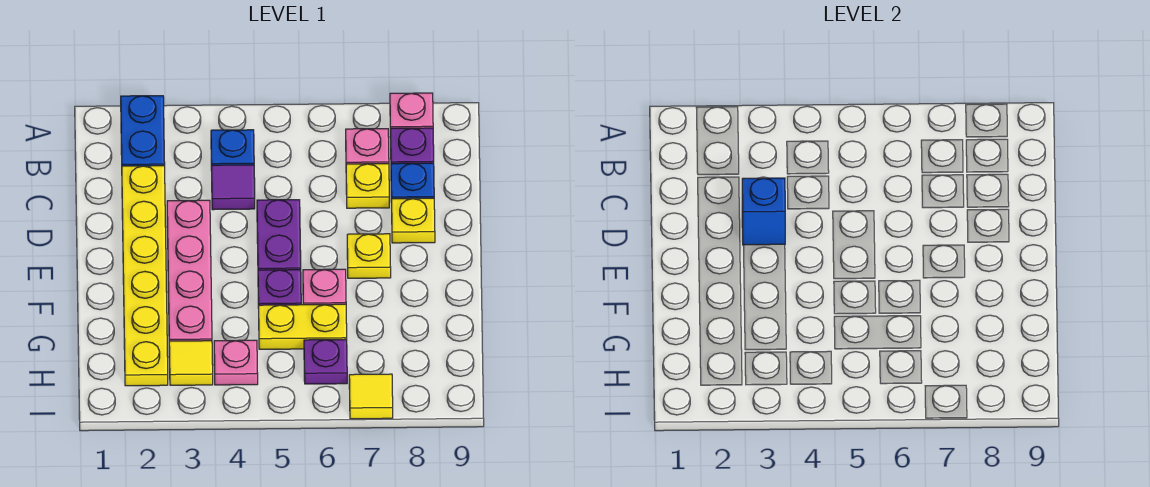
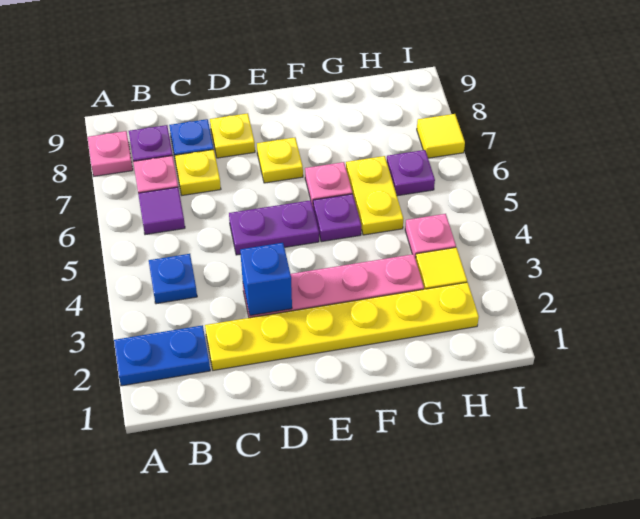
purple tile C4 level 1 -> purple tile B6 level 1

